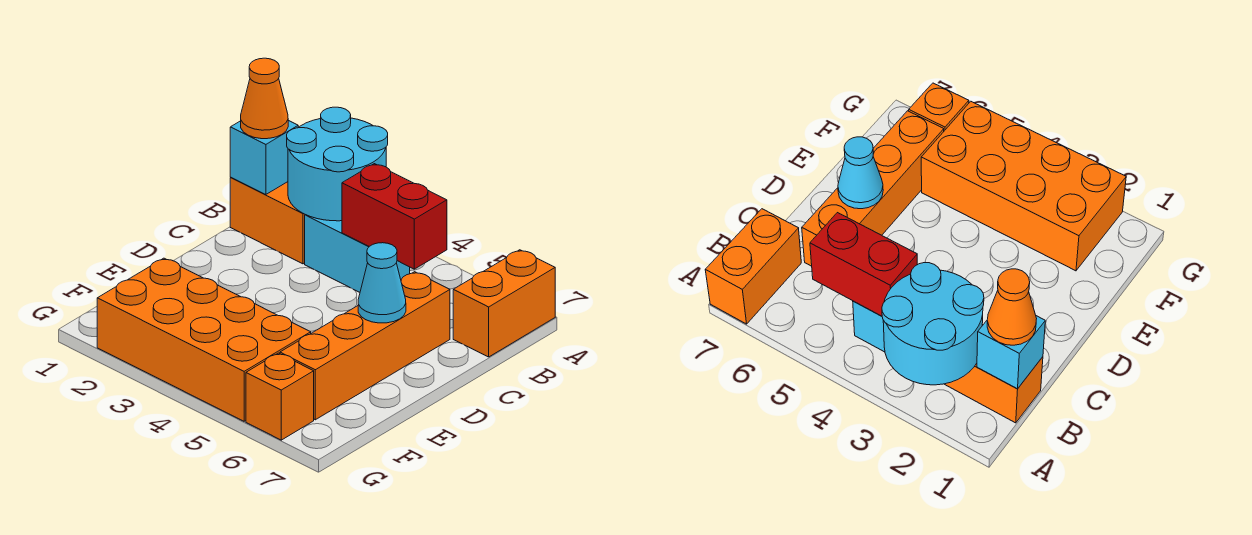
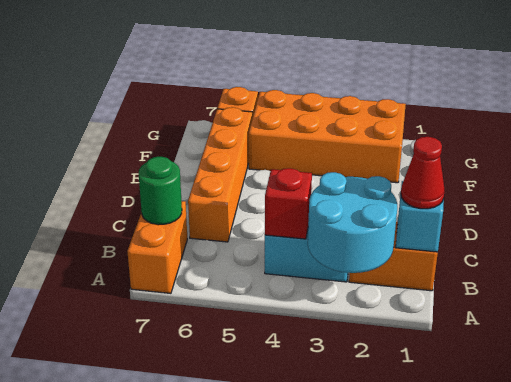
orange cone B1 level 3 -> red cone B1 level 3
red brick B4:B5 level 2 -> red brick B4 level 2
none -> green round brick B7 level 2
cyan cone D6 level 2 -> none

